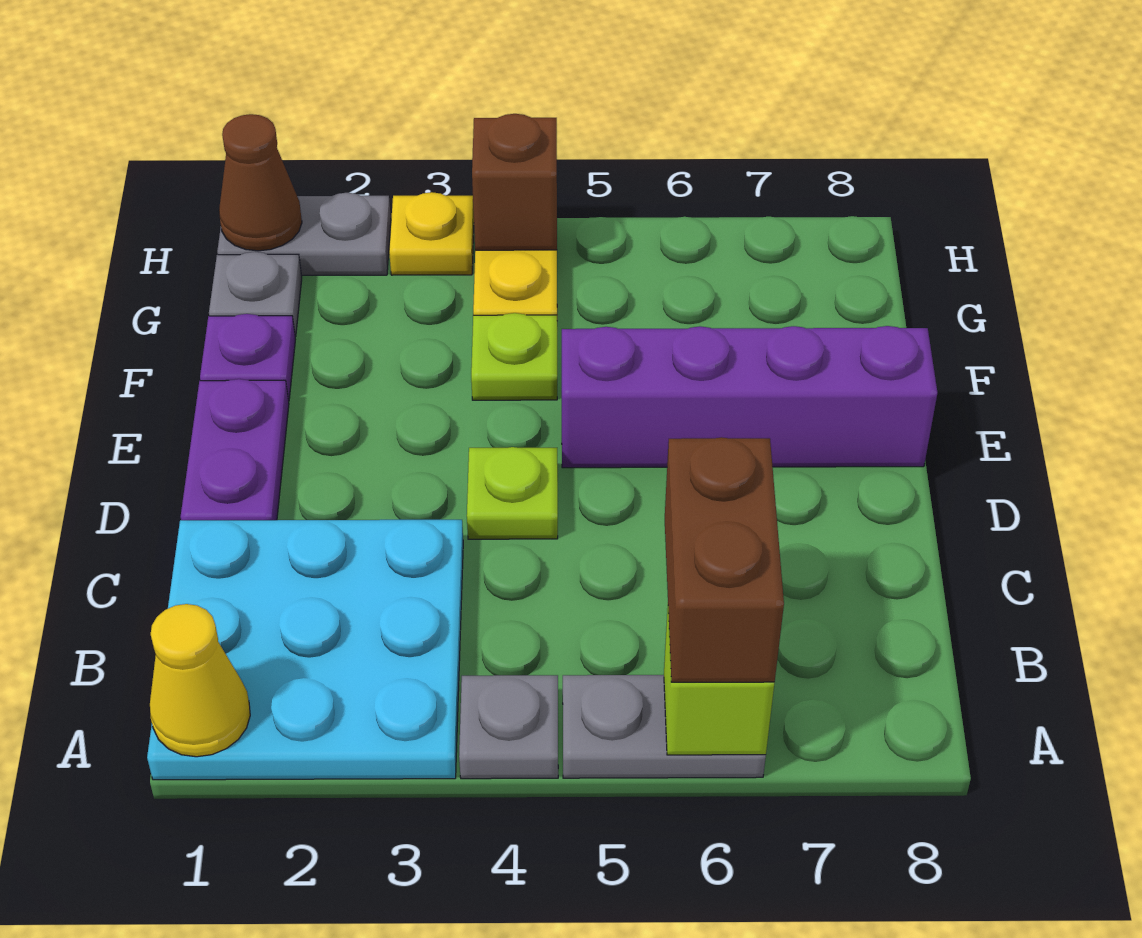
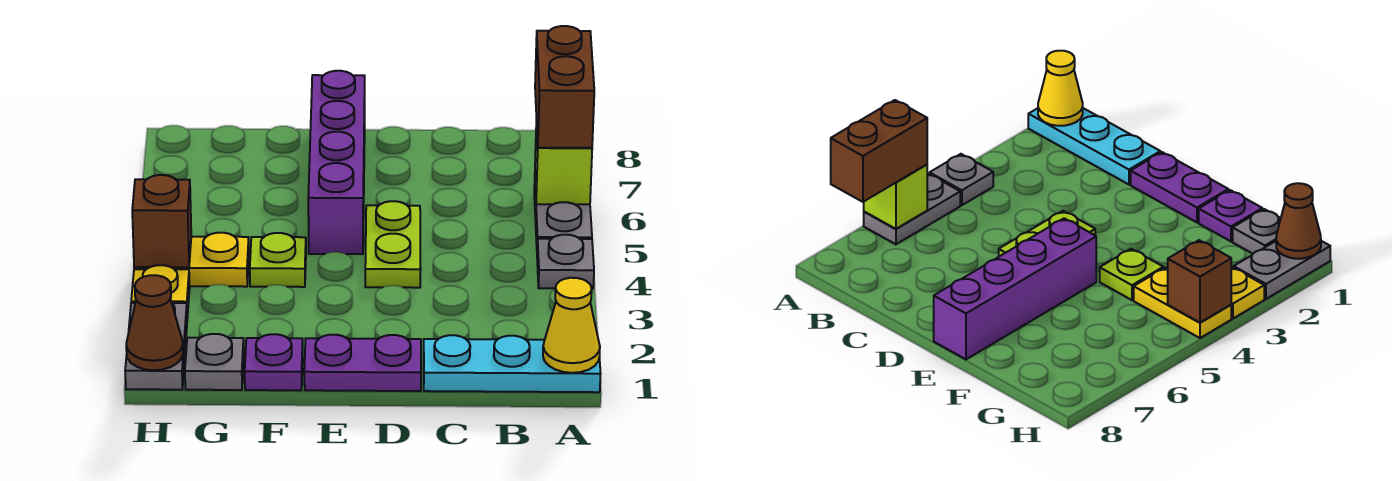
cyan plate A1:C3 level 1 -> cyan plate A1:C1 level 1
brown brick A6:B6 level 3 -> brown brick A6:A7 level 3
lime plate D4 level 1 -> lime plate D4:D5 level 1

